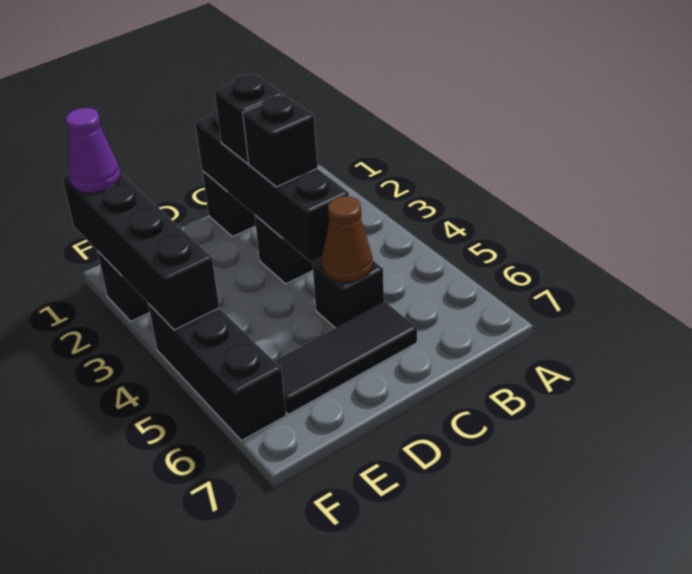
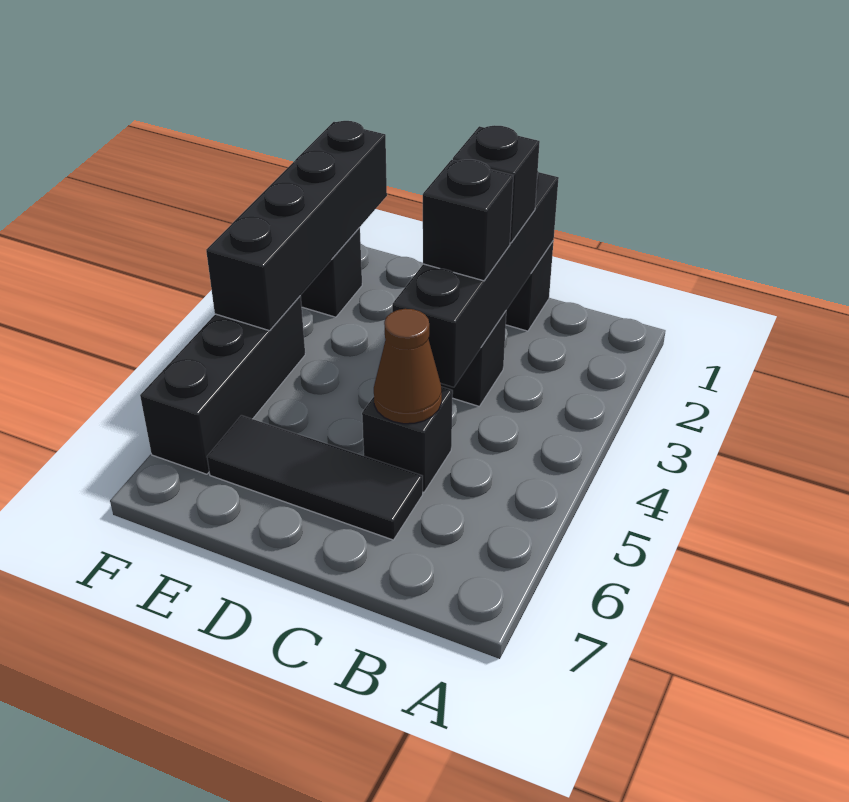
purple cone F1 level 3 -> none

